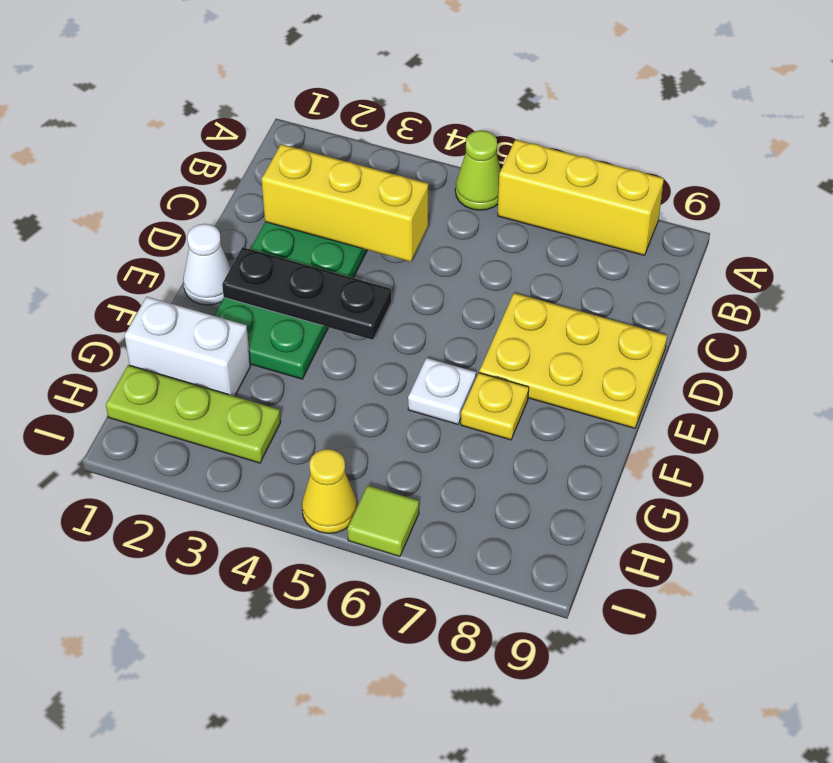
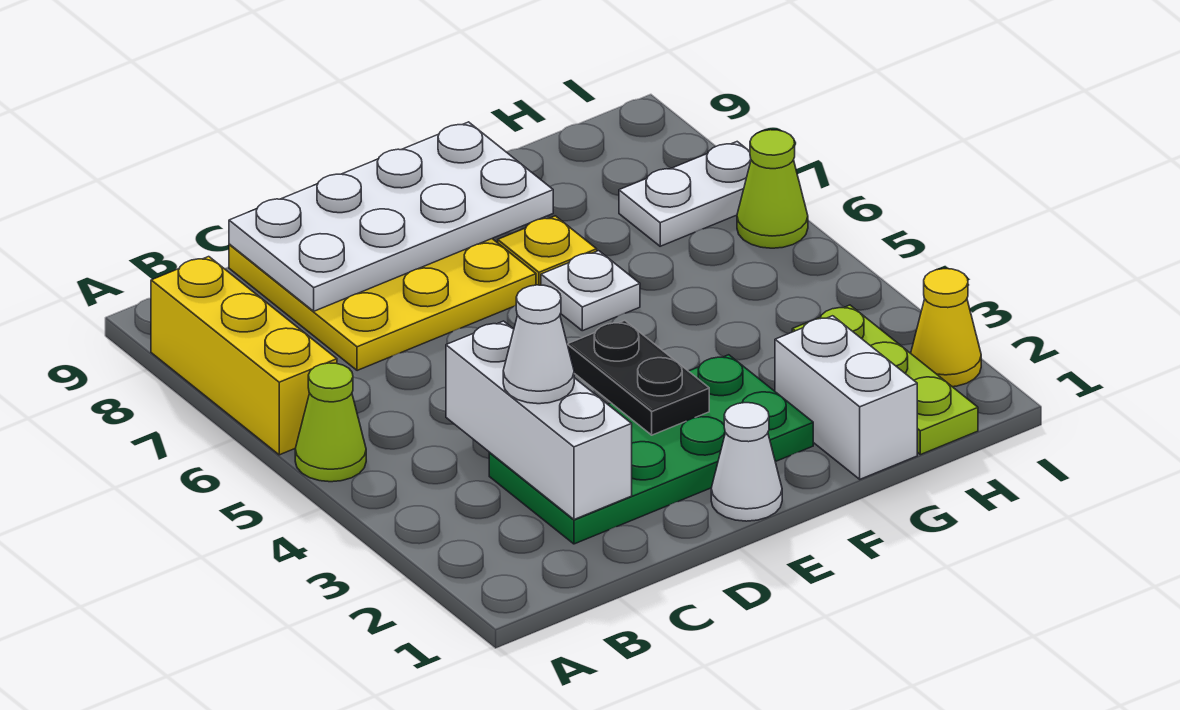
yellow brick C2:C4 level 2 -> white brick C2:C4 level 2
none -> white cone C3 level 3
none -> white plate C8:F9 level 2
yellow plate D7:E9 level 1 -> yellow plate C7:E9 level 1
black plate E2:E4 level 2 -> black plate E3:E4 level 2
none -> white plate H7:I7 level 1
yellow cone I5 level 1 -> yellow cone I2 level 1
lime tile I6 level 1 -> lime cone I6 level 1

